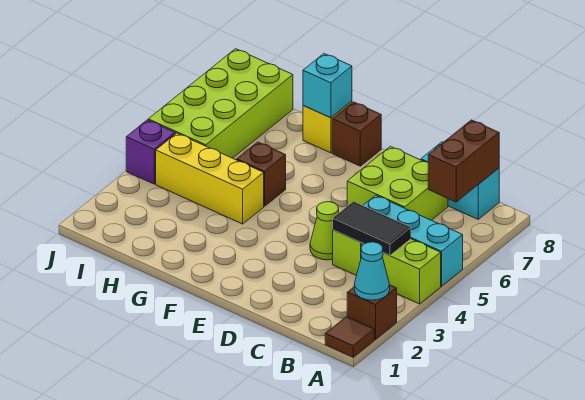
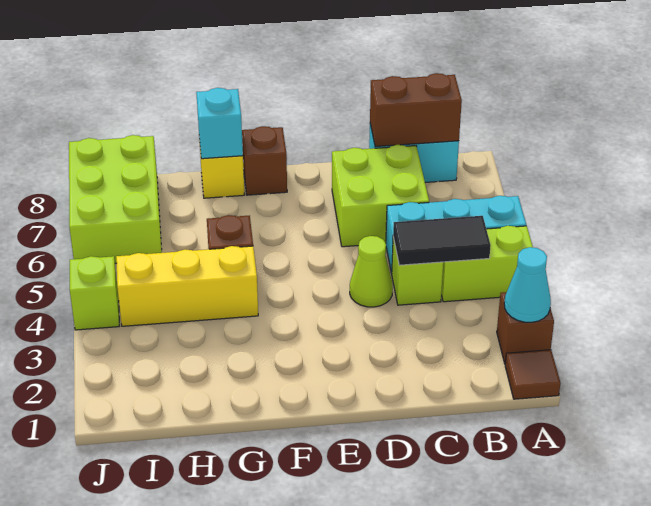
brown brick B7:B8 level 2 -> brown brick B8:C8 level 2
lime brick I5:J8 level 1 -> lime brick I6:J8 level 1
purple brick J4 level 1 -> lime brick J4 level 1

